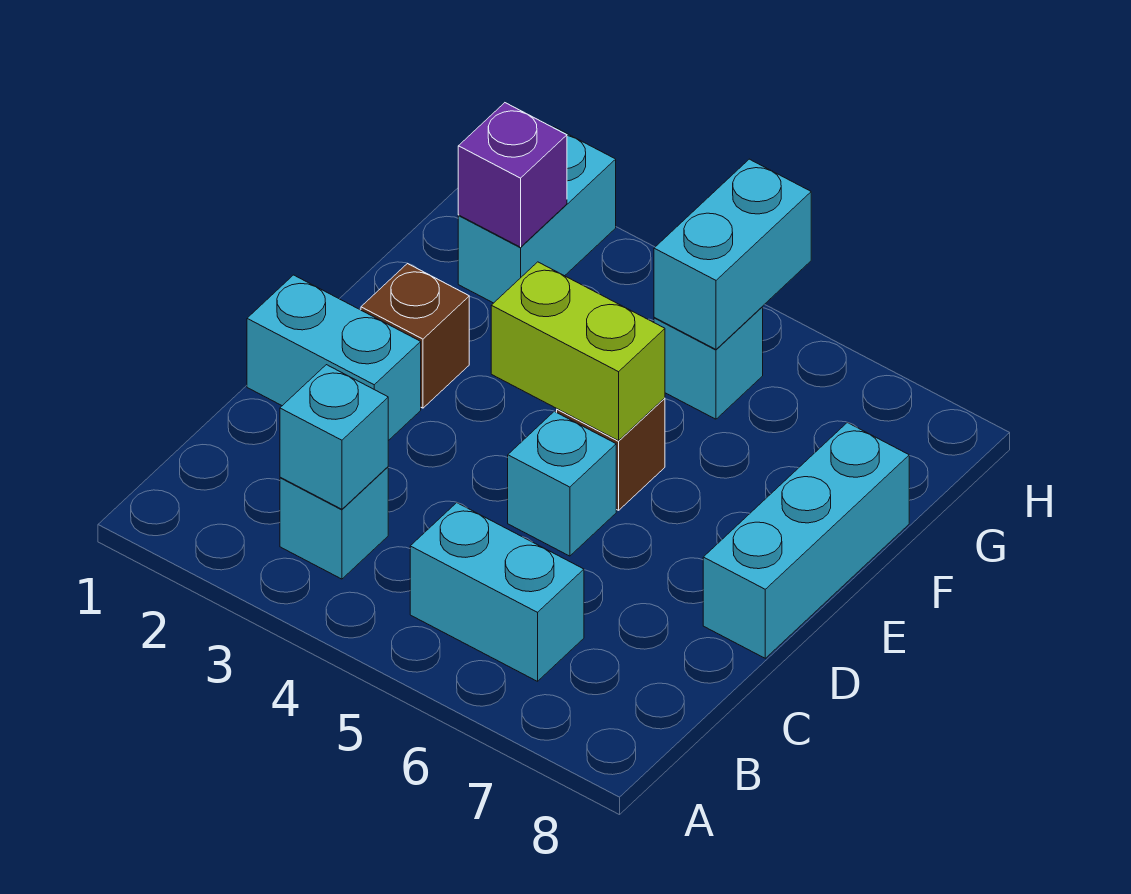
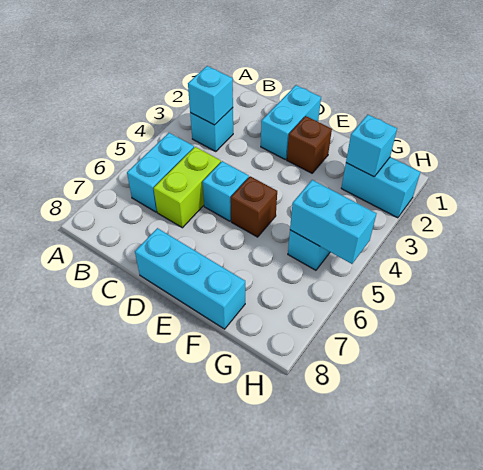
lime brick E4:E5 level 2 -> lime brick C5:C6 level 1
purple brick G2 level 2 -> cyan brick G2 level 2

